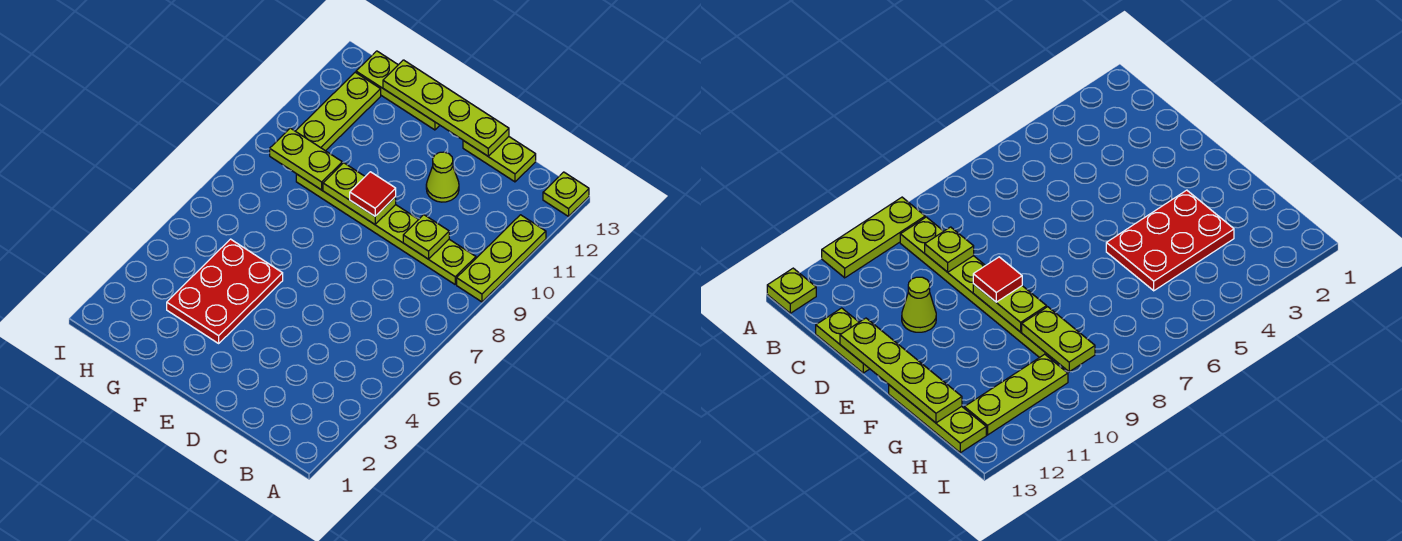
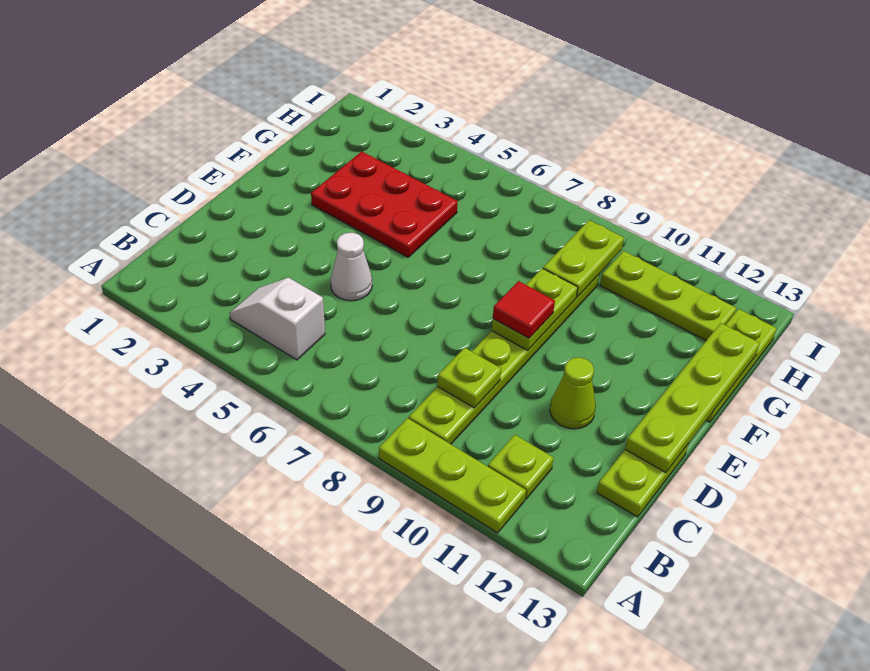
lime plate A13 level 1 -> lime plate B11 level 1
none -> white slope B4:B5 level 1 top 5
none -> white cone D5 level 1

